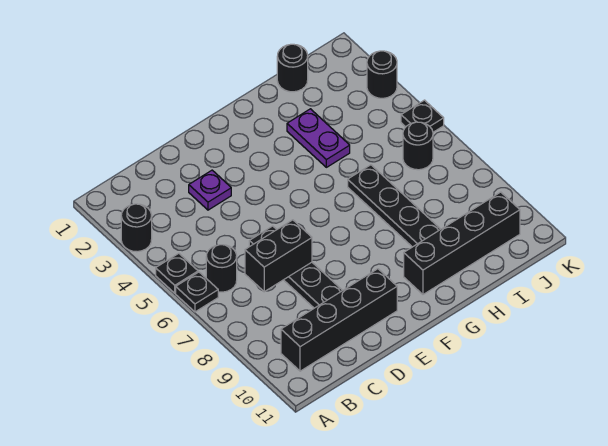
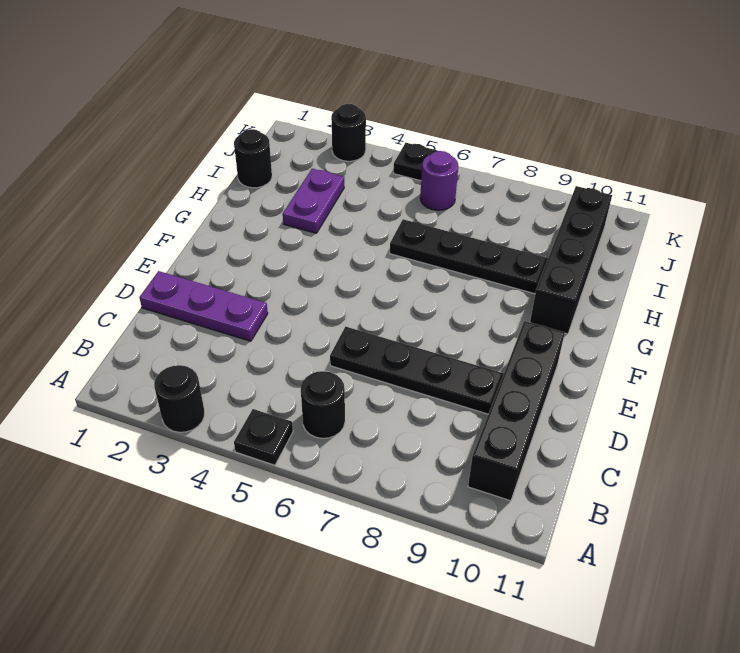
black plate A6 level 1 -> none
black brick C7:D7 level 2 -> none
purple plate D3 level 1 -> purple plate D1:D3 level 1
purple plate H3:H4 level 1 -> purple plate H3:I3 level 1
black round brick J6 level 1 -> purple round brick J6 level 1

